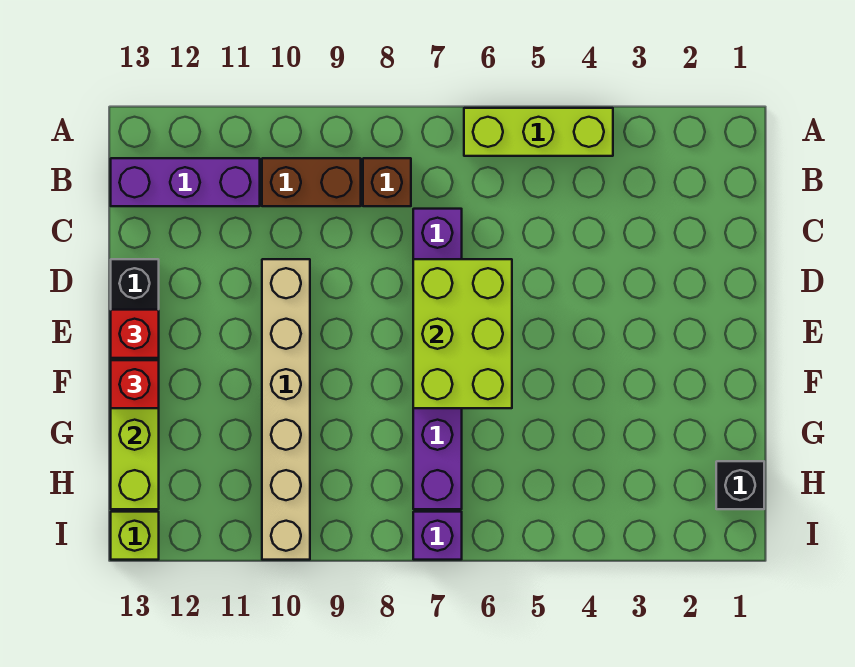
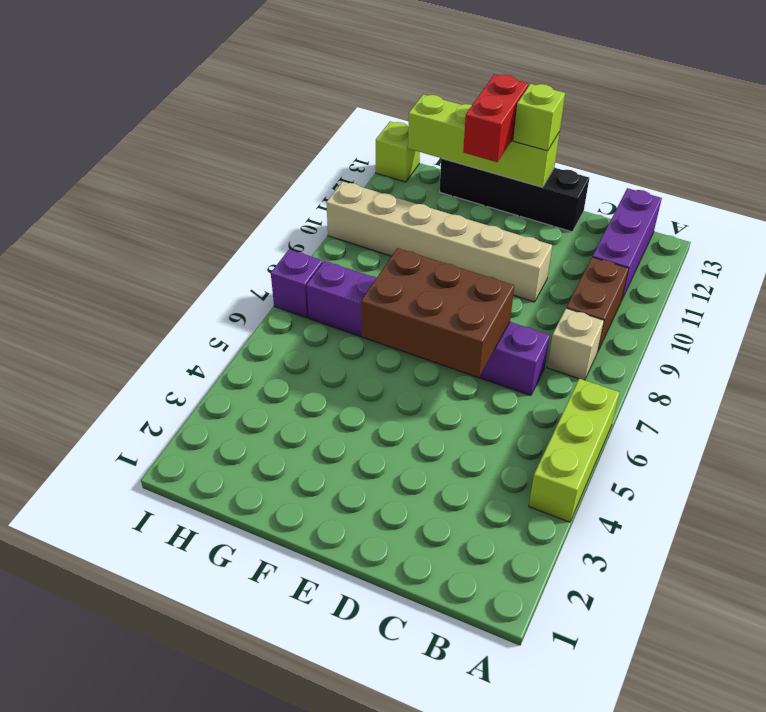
brown brick B8 level 1 -> tan brick B8 level 1
lime brick D6:F7 level 2 -> brown brick D6:F7 level 2
red brick E13 level 3 -> lime brick E13 level 3
red brick F13 level 3 -> red brick F12:F13 level 3
black brick H1 level 1 -> none

